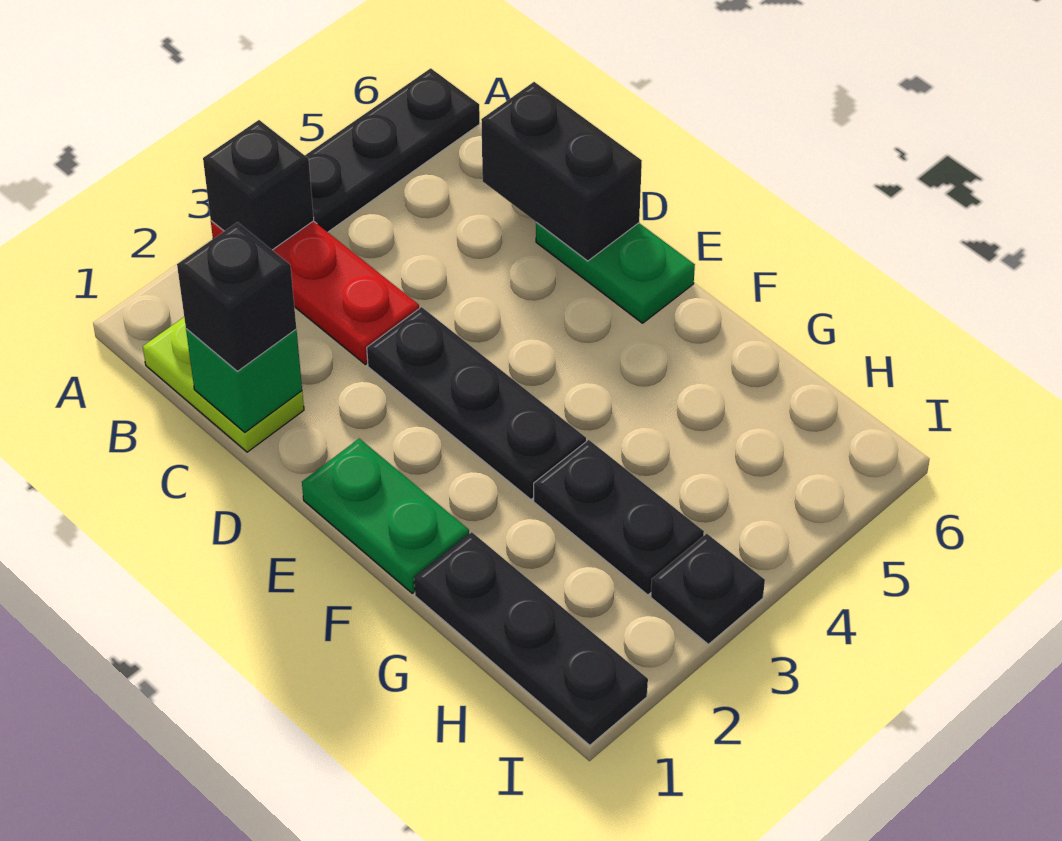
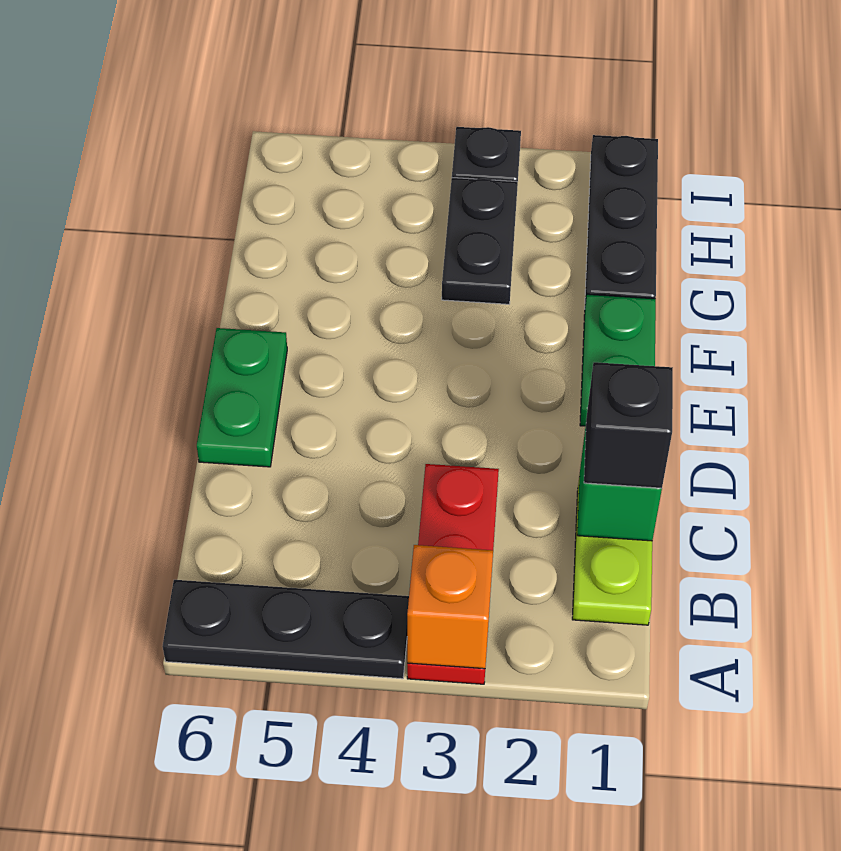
black brick A3 level 2 -> orange brick A3 level 2
black brick C6:D6 level 2 -> none
black plate D3:F3 level 1 -> none

